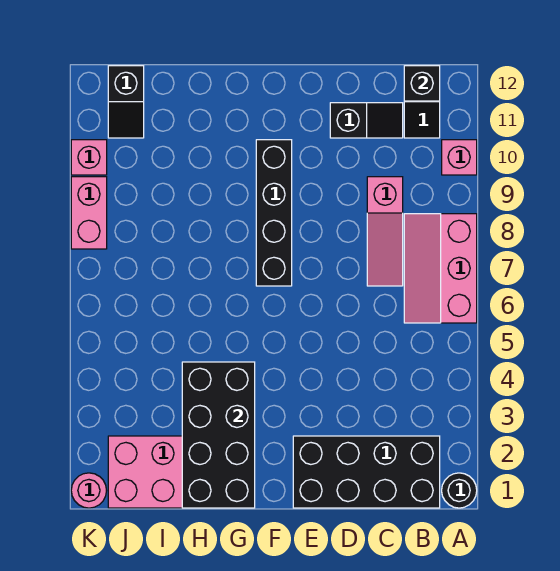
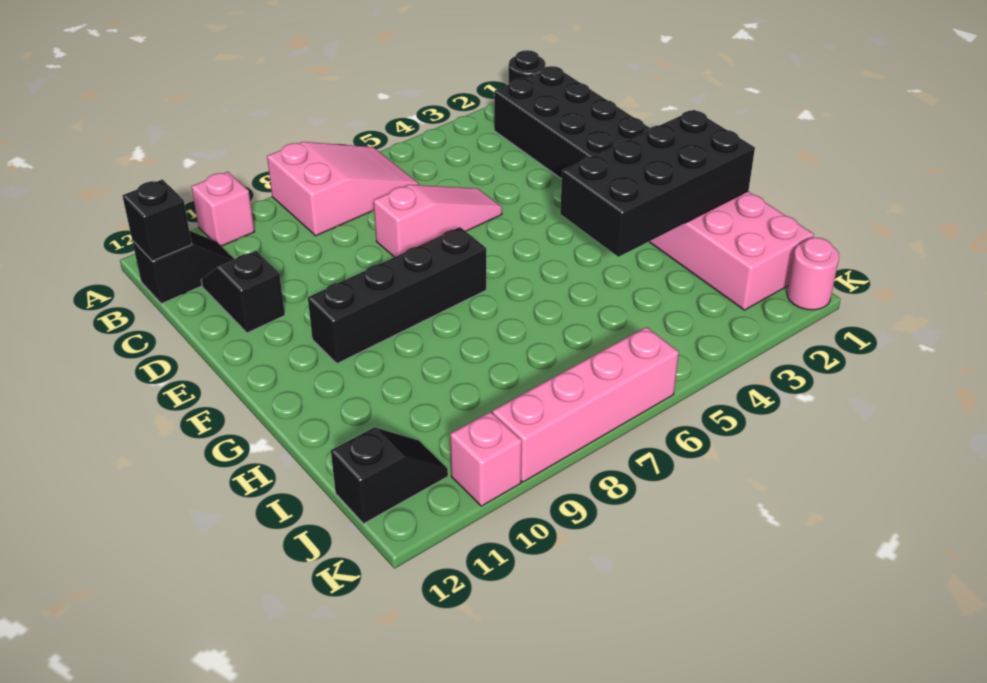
pink slope A6:B8 level 1 top A -> pink slope A6:B8 level 1 top 8
pink slope C7:C9 level 1 top 9 -> pink slope D5:D7 level 1 top 7
pink brick K8:K9 level 1 -> pink brick K6:K9 level 1

